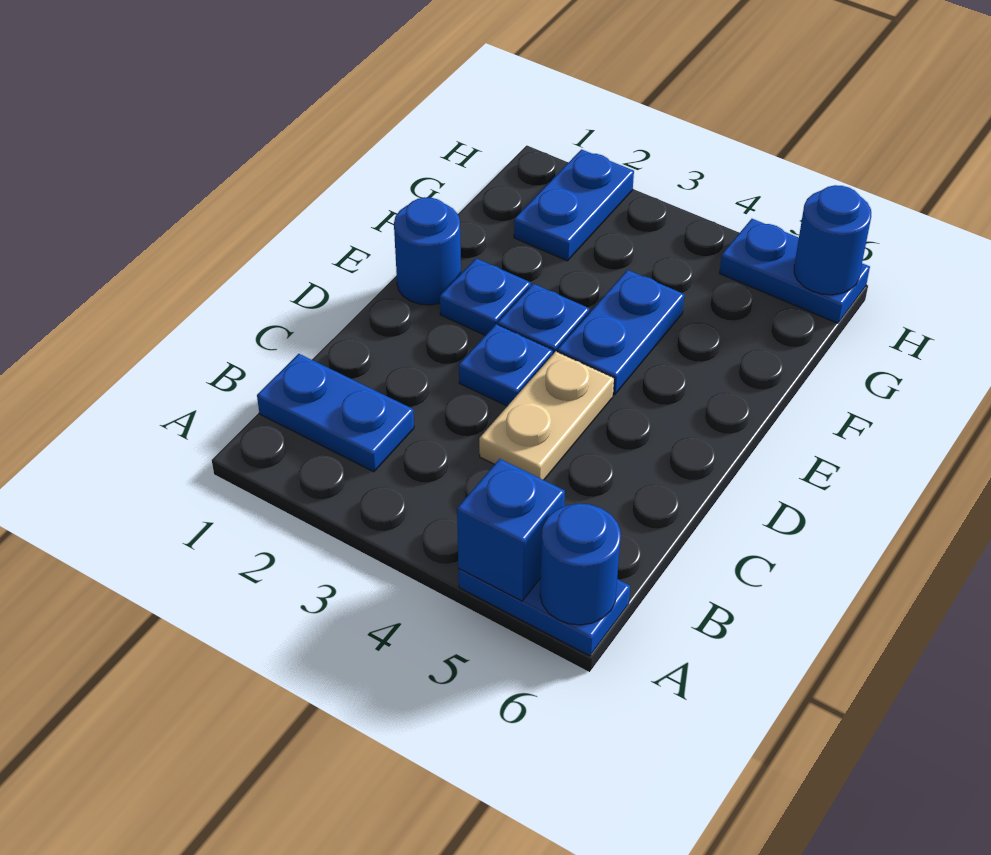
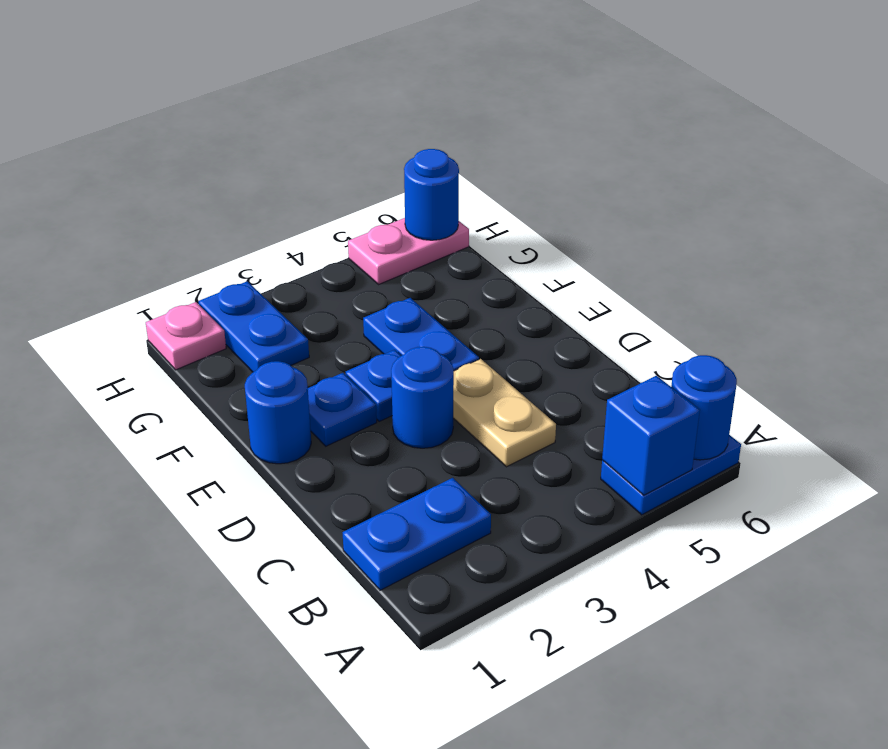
blue plate D3 level 1 -> blue round brick D3 level 1
none -> pink plate H1 level 1
blue plate H5:H6 level 1 -> pink plate H5:H6 level 1

